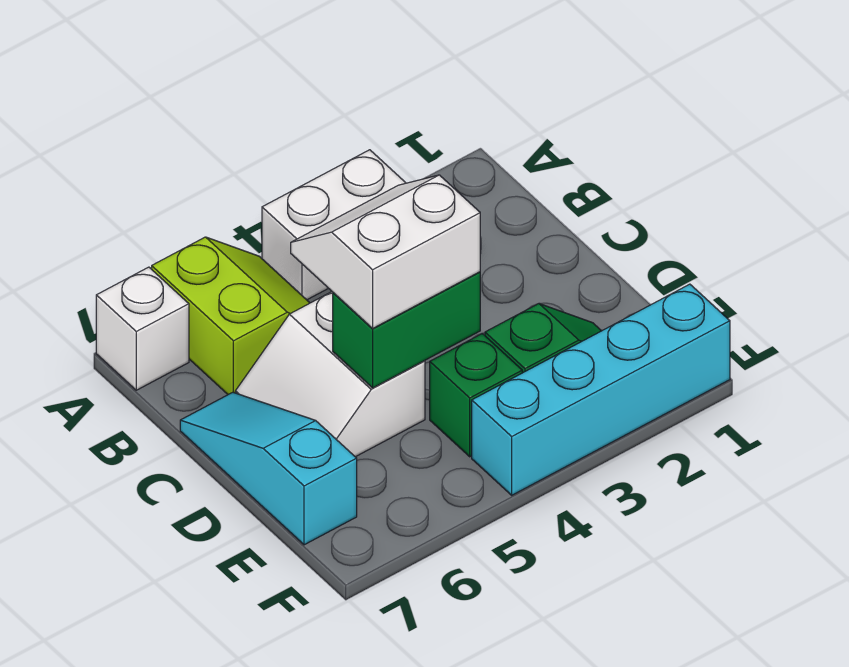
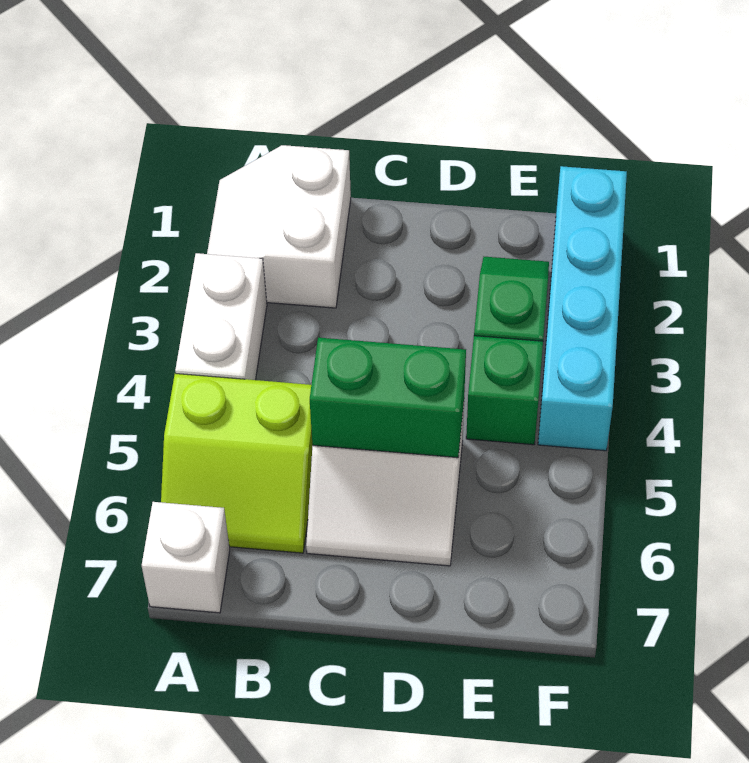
lime slope A5:B6 level 1 top 6 -> lime slope A5:B6 level 1 top 5
white slope C4:D5 level 3 top D -> white slope A1:B2 level 1 top B
cyan slope C7:E7 level 1 top E -> none
green brick D4:D5 level 2 -> green brick C5:D5 level 2

